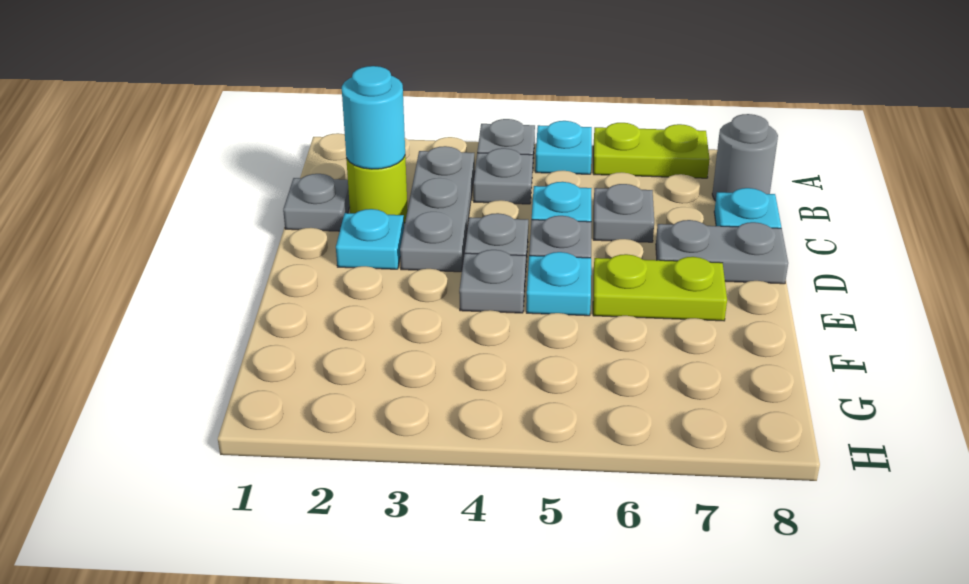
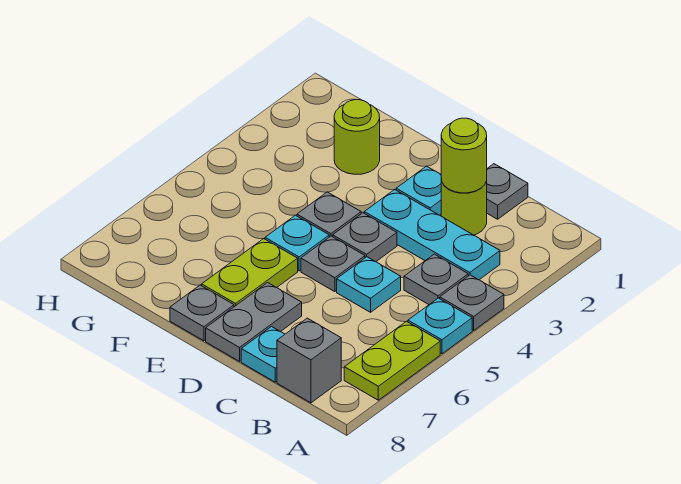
grey plate B3:D3 level 1 -> cyan plate B3:D3 level 1
grey round brick B8 level 1 -> grey brick B8 level 1
cyan round brick C2 level 2 -> lime round brick C2 level 2
grey plate C6 level 1 -> grey plate E8 level 1
none -> lime round brick F2 level 1

